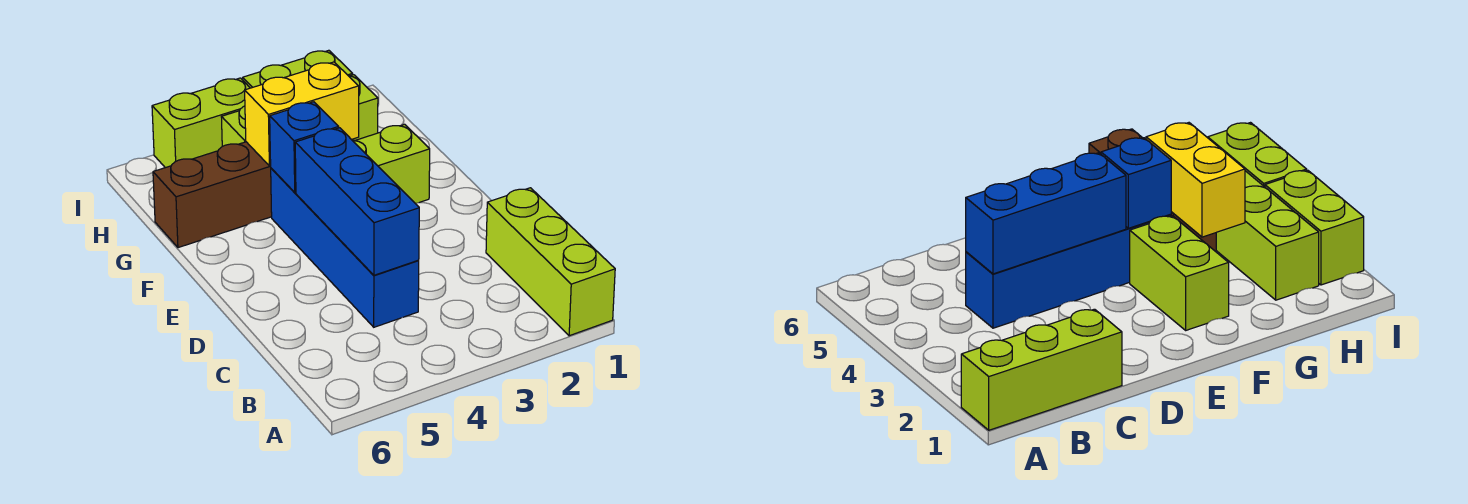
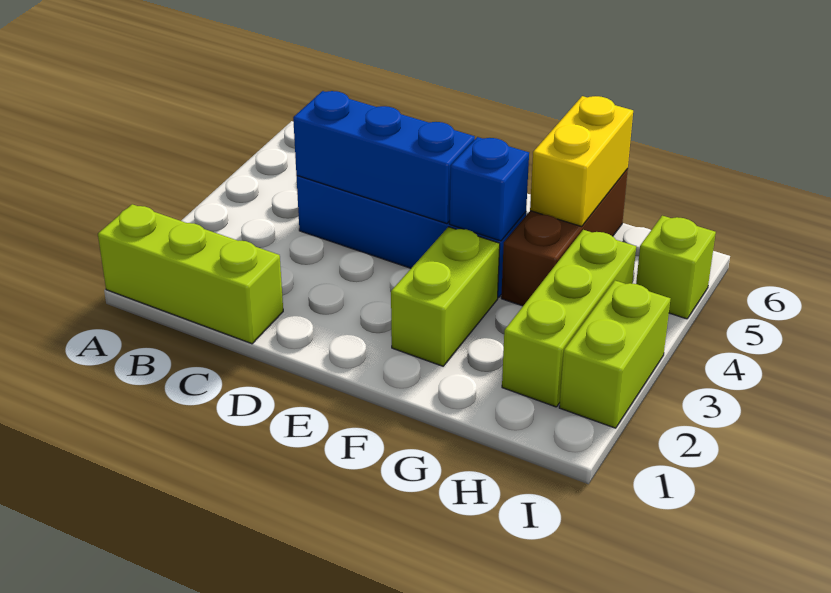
yellow brick G3:G4 level 2 -> yellow brick G5:G6 level 2
lime brick I4:I5 level 1 -> lime brick I5 level 1

